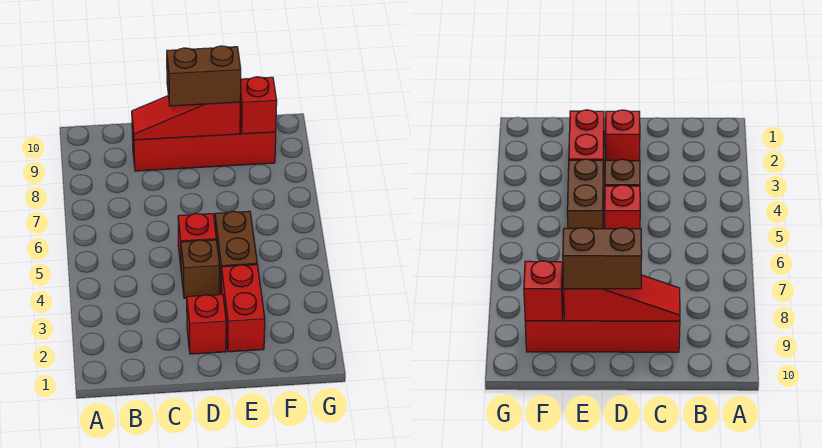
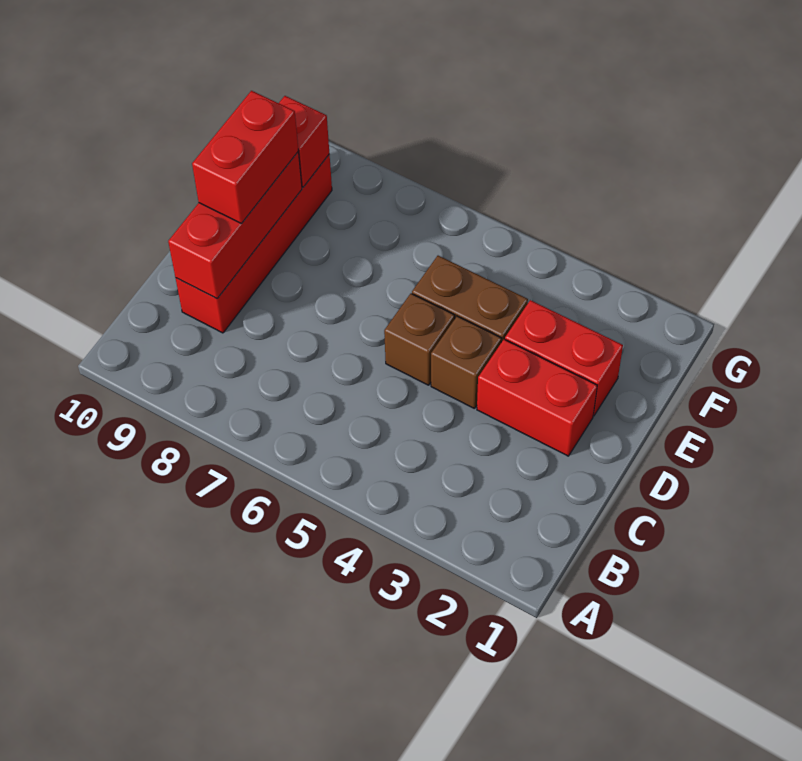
red slope C9:E9 level 2 top E -> red brick C9:E9 level 2
red brick D2 level 1 -> red brick D2:D3 level 1
red brick D5 level 1 -> brown brick D5 level 1
brown brick D9:E9 level 3 -> red brick D9:E9 level 3

